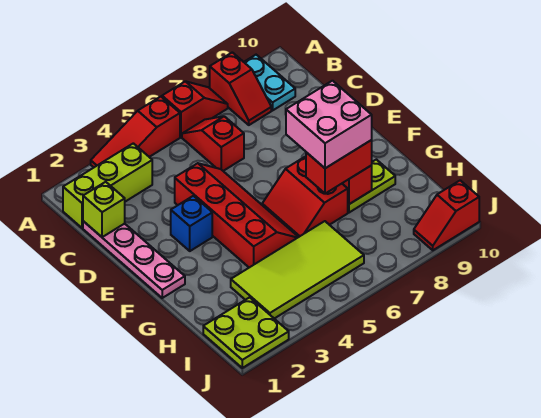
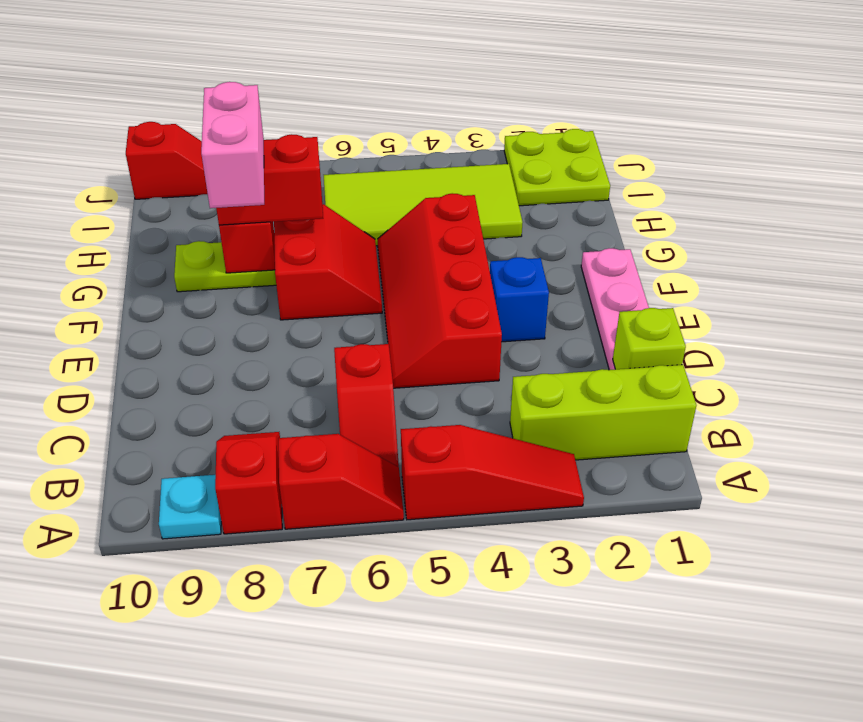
red slope A6:A7 level 1 top 6 -> red slope A6:A7 level 1 top 7
cyan plate A9:B9 level 1 -> cyan plate A9 level 1
pink brick F7:G8 level 4 -> pink brick F8:G8 level 4

